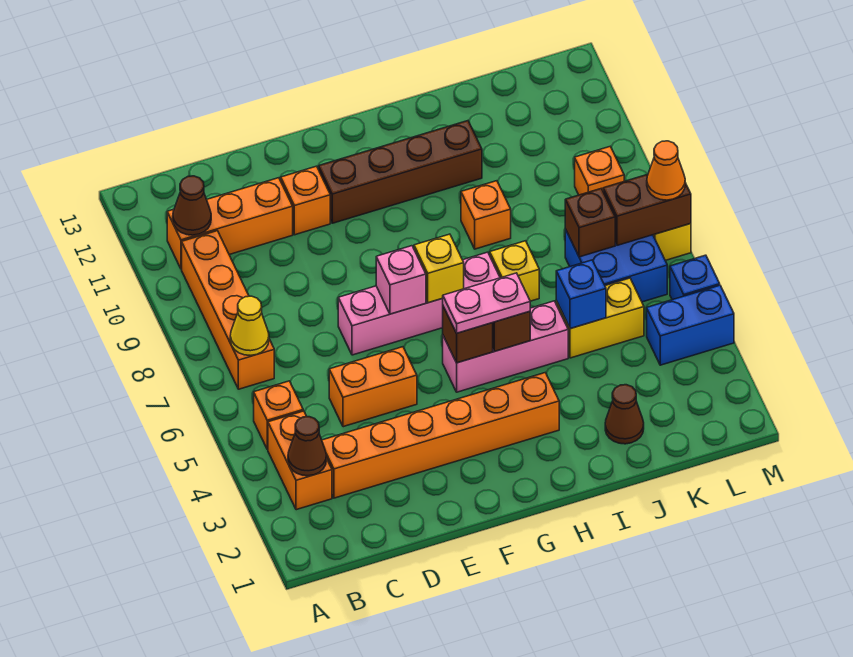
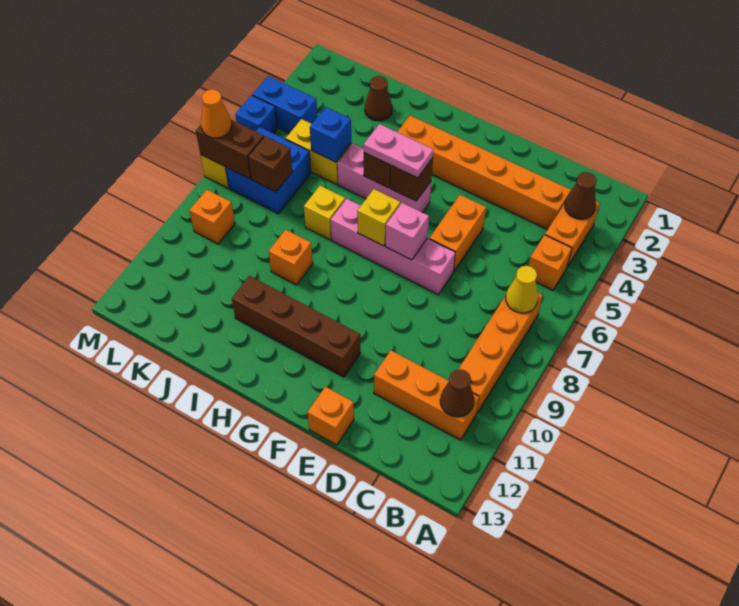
orange brick D5:E5 level 1 -> orange brick E5:E6 level 1
orange brick E11 level 1 -> orange brick E13 level 1

